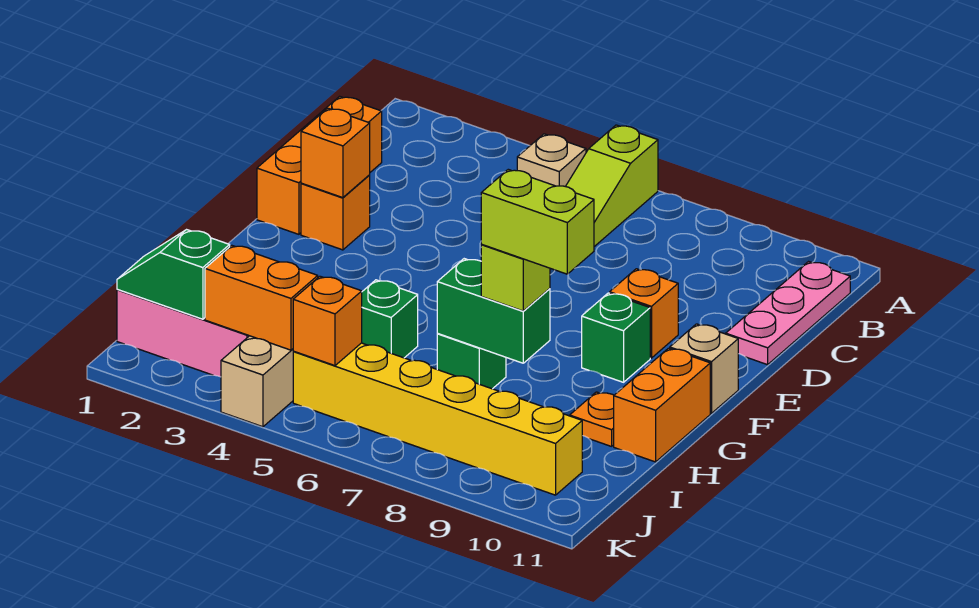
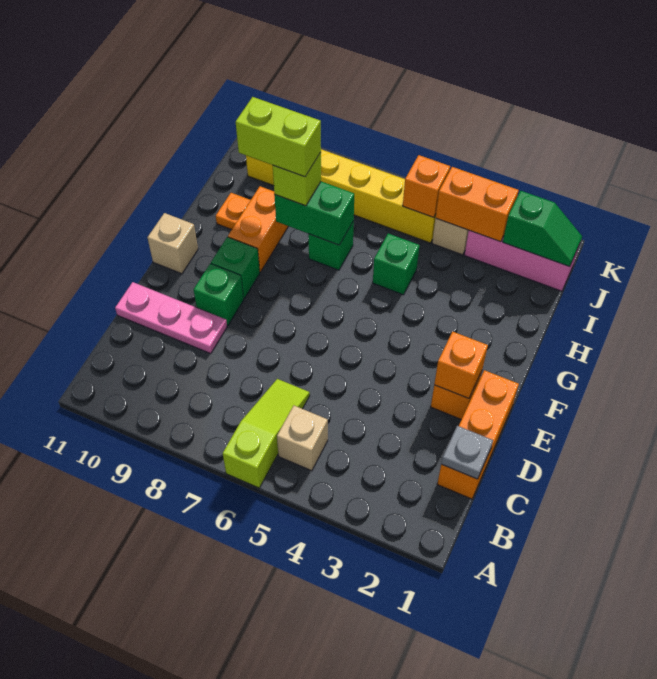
pink plate B11:D11 level 1 -> pink plate D9:D11 level 1
none -> grey plate C1 level 2
orange brick E9 level 1 -> green brick E9 level 1
orange brick G11:H11 level 1 -> orange brick G9:H9 level 1

